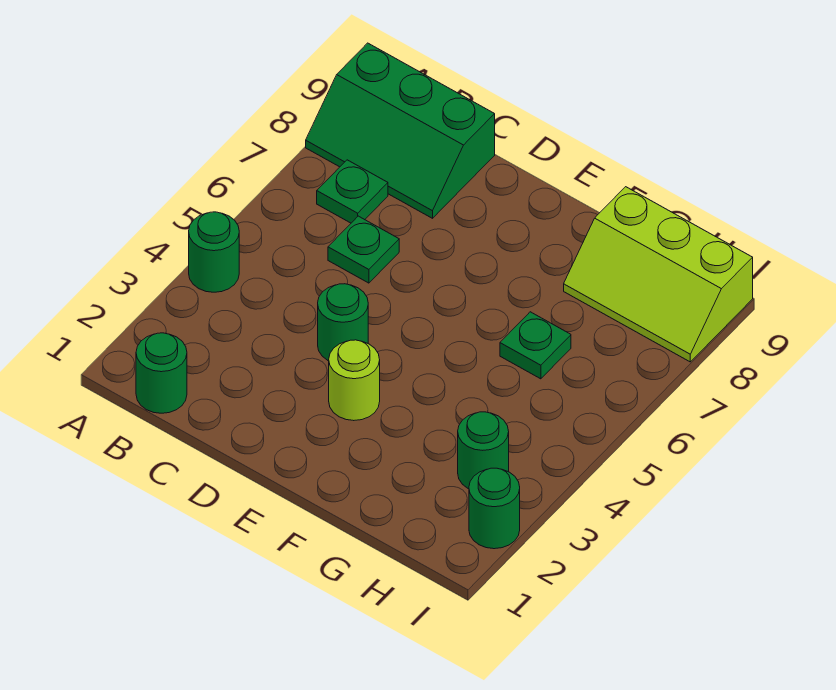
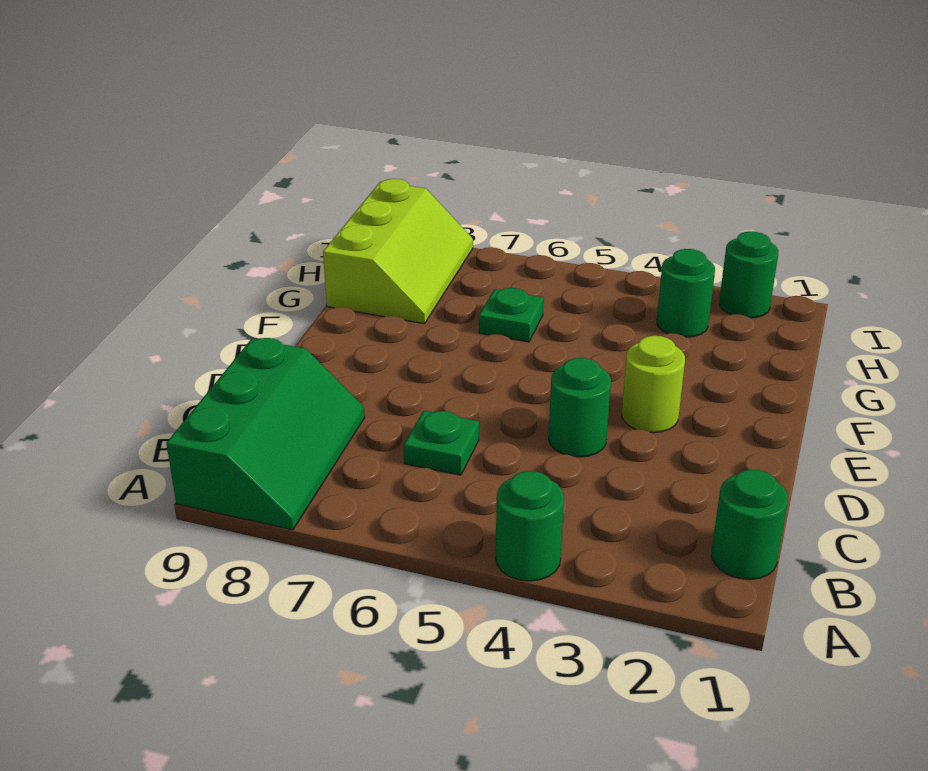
green plate B7 level 1 -> none

